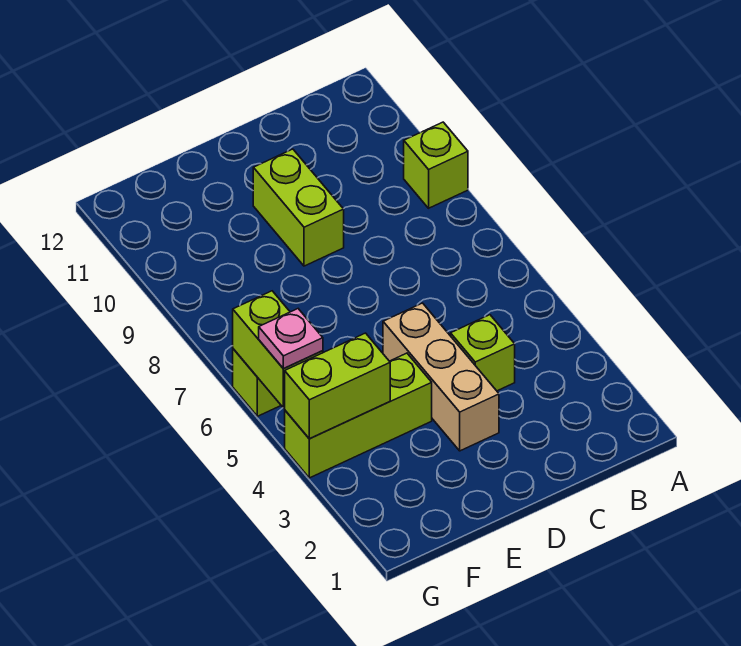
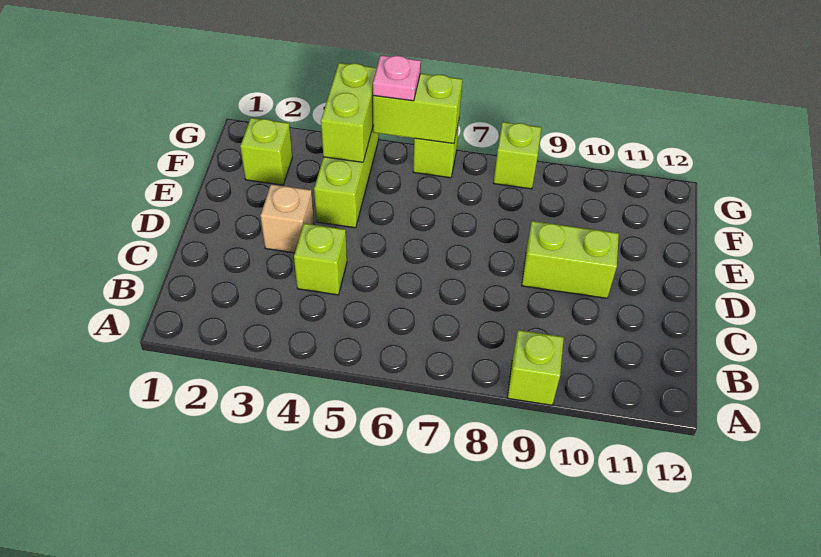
tan brick D3:D5 level 1 -> tan brick D3 level 1
none -> lime brick F2 level 1
none -> lime brick G8 level 1

